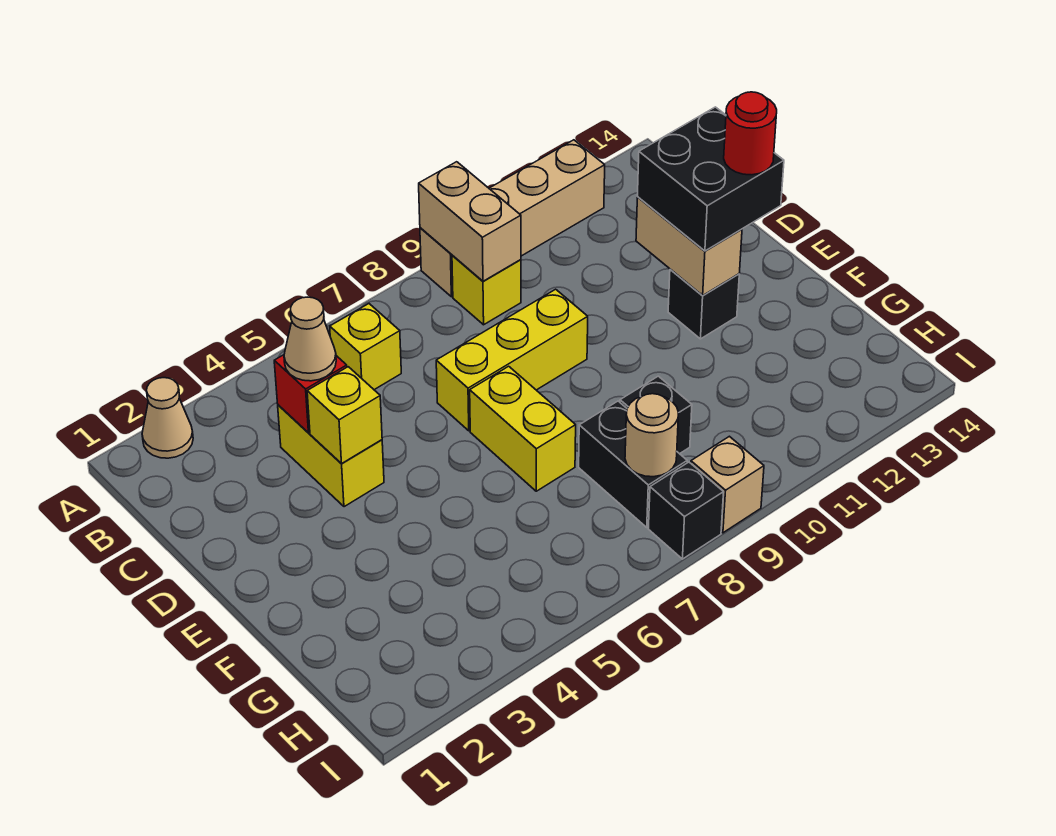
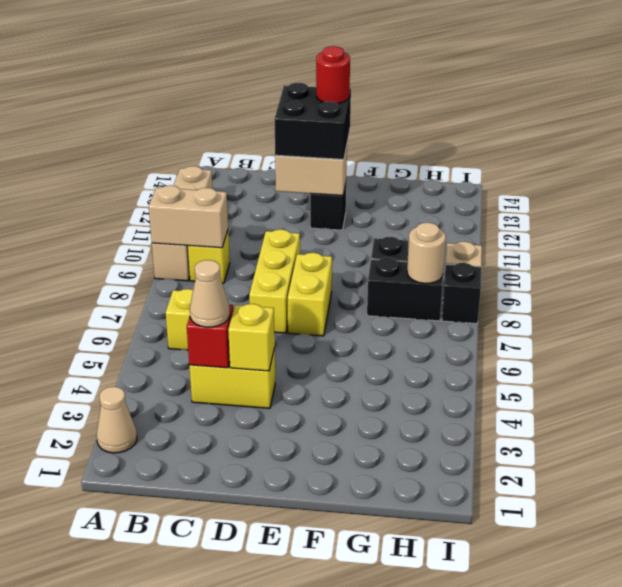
yellow brick E7:F7 level 1 -> yellow brick E7:E8 level 1

